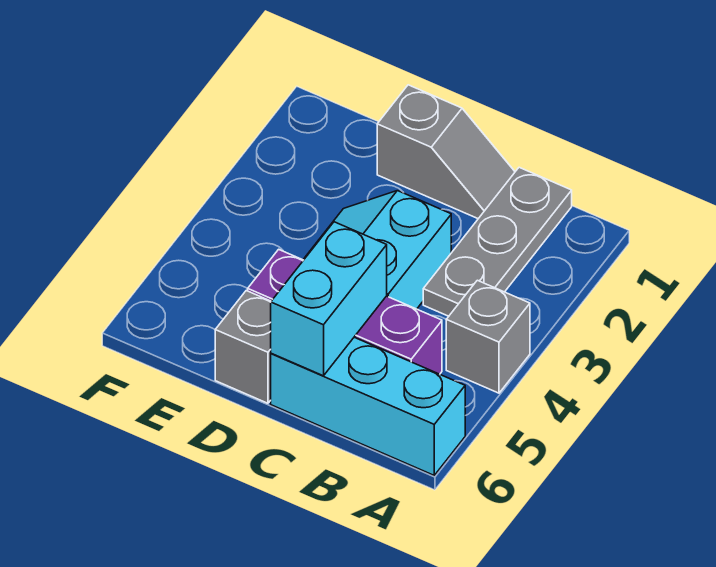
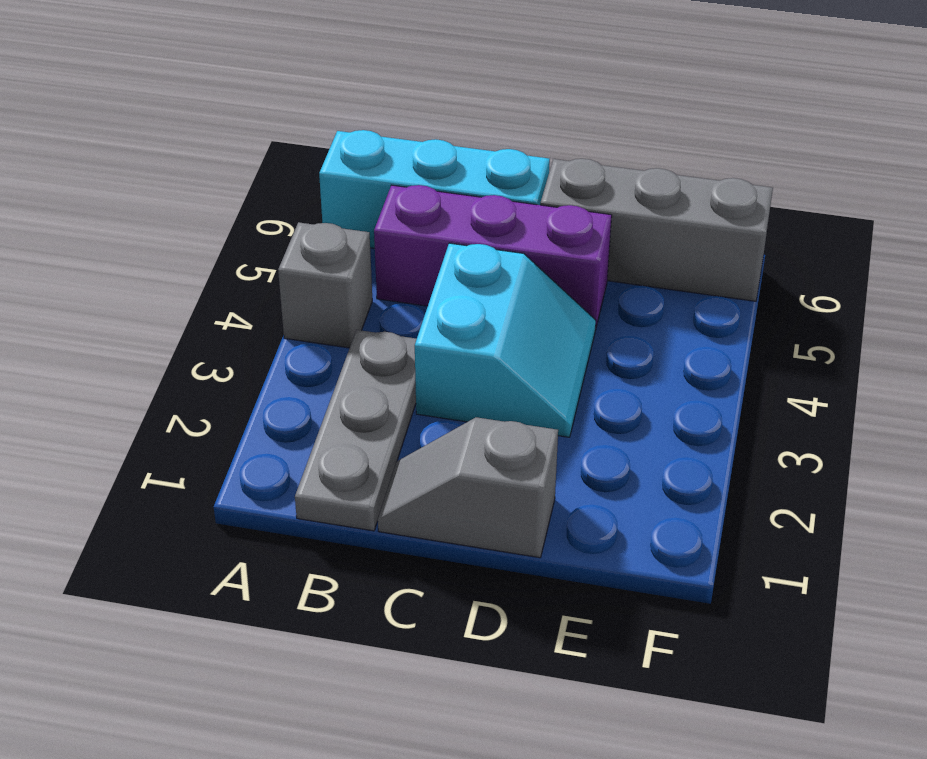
cyan brick C5:C6 level 2 -> none
grey brick D6 level 1 -> grey brick D6:F6 level 1

